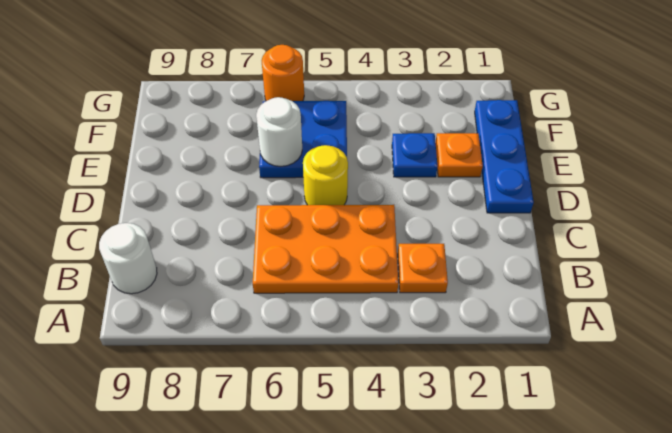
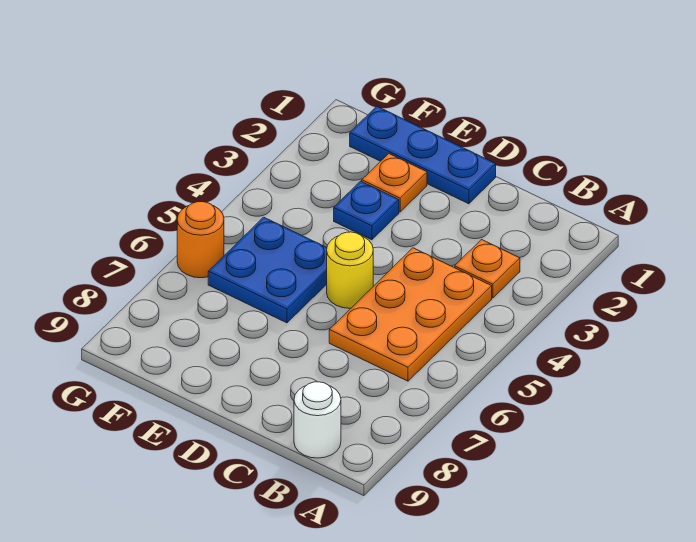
white round brick E6 level 2 -> none

